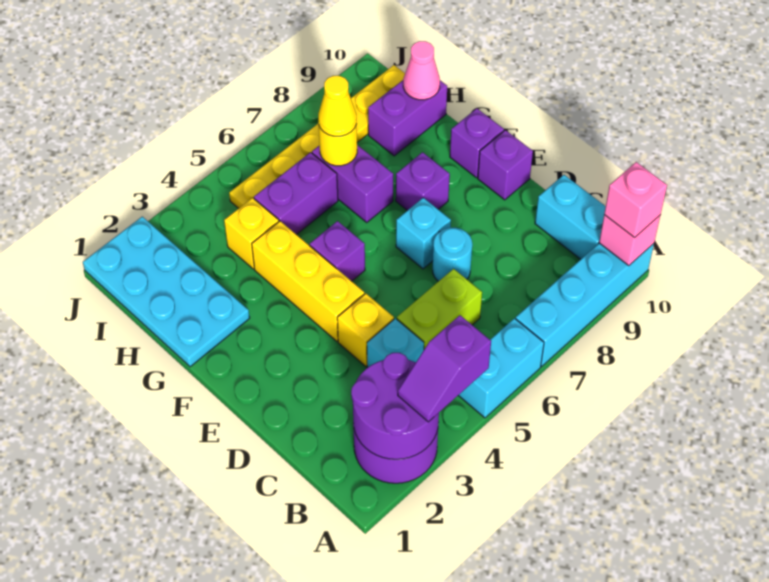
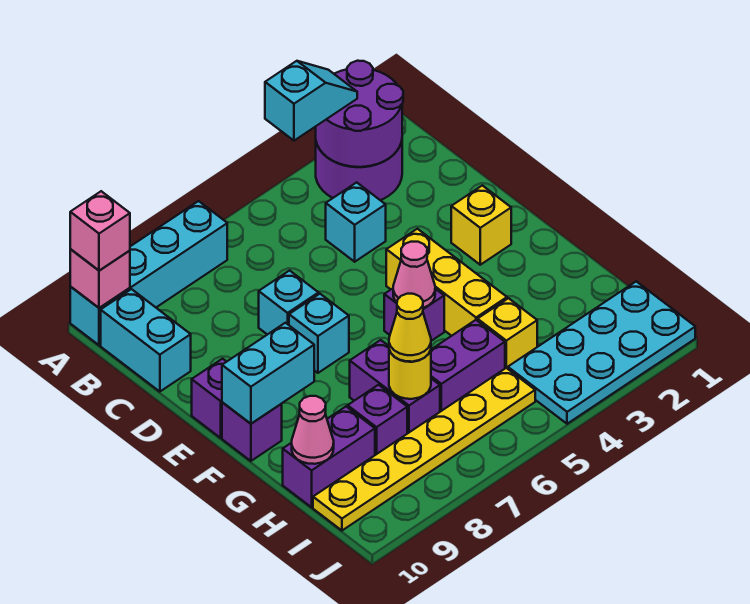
purple slope A3:A4 level 3 top 4 -> cyan slope A3:A4 level 3 top 4
cyan brick A5:A6 level 1 -> cyan brick F9:F10 level 2
lime brick C5:C6 level 1 -> none
yellow brick D4 level 1 -> yellow brick E2 level 1
cyan round brick D7 level 1 -> cyan brick D7 level 1
none -> pink cone F5 level 2
purple brick F8 level 1 -> purple brick H8 level 1
cyan plate G1:J2 level 1 -> cyan plate I1:J4 level 1

